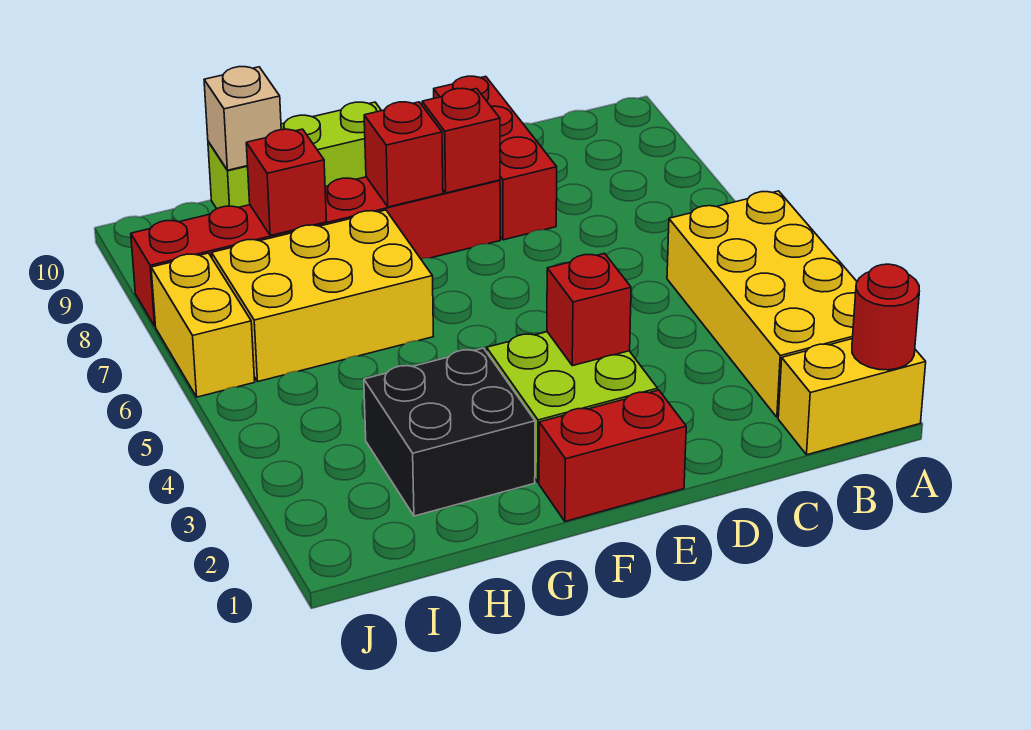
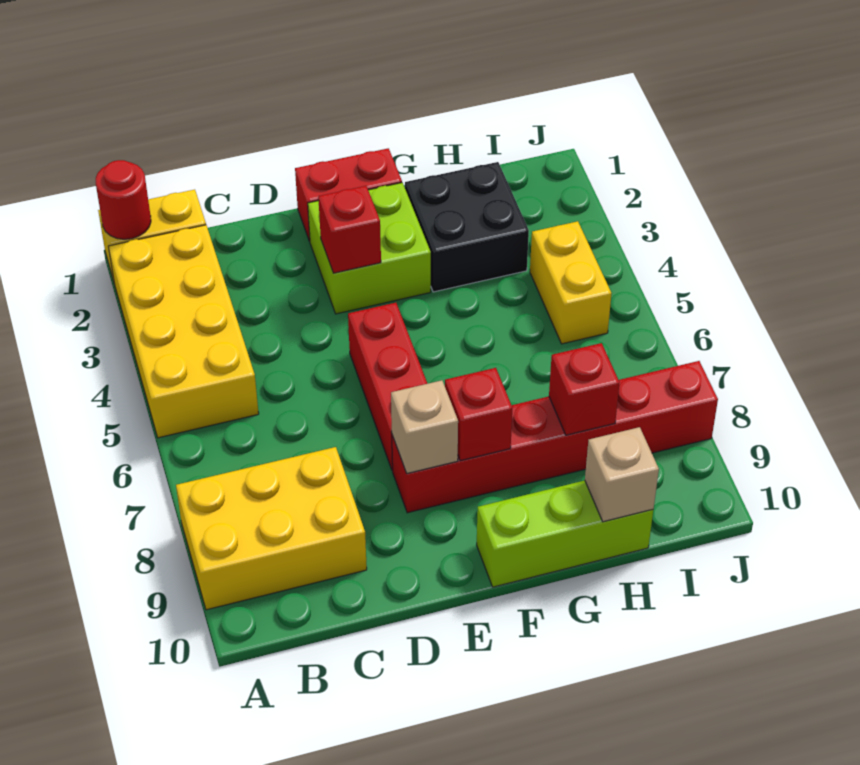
red brick D8:D10 level 1 -> red brick E5:E7 level 1
red brick E8 level 2 -> tan brick E8 level 2
yellow brick G6:I7 level 1 -> yellow brick A8:C9 level 1
yellow brick J6:J7 level 1 -> yellow brick I4:I5 level 1

